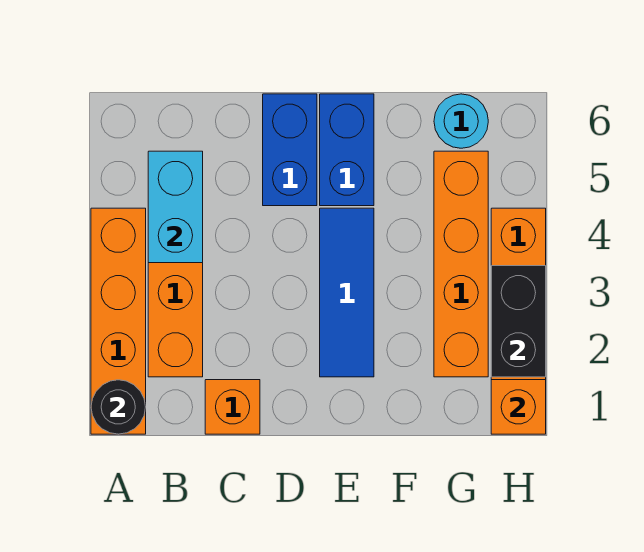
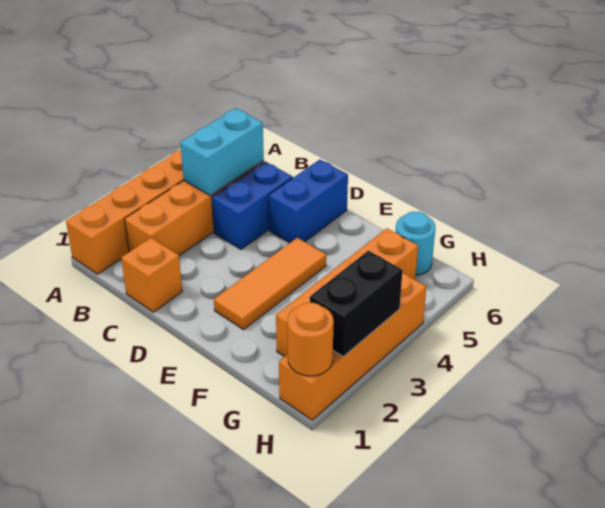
black round brick A1 level 2 -> none
blue tile E2:E4 level 1 -> orange tile E2:E4 level 1
blue brick E5:E6 level 1 -> blue brick C4:C5 level 1
orange brick H1 level 2 -> orange round brick H1 level 2

